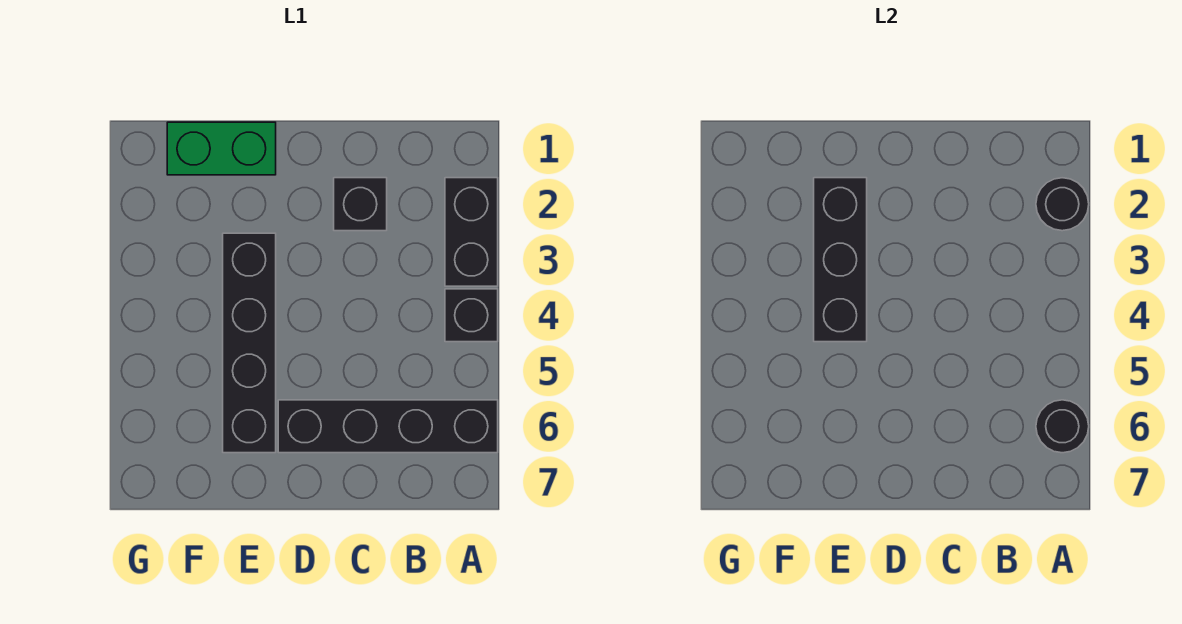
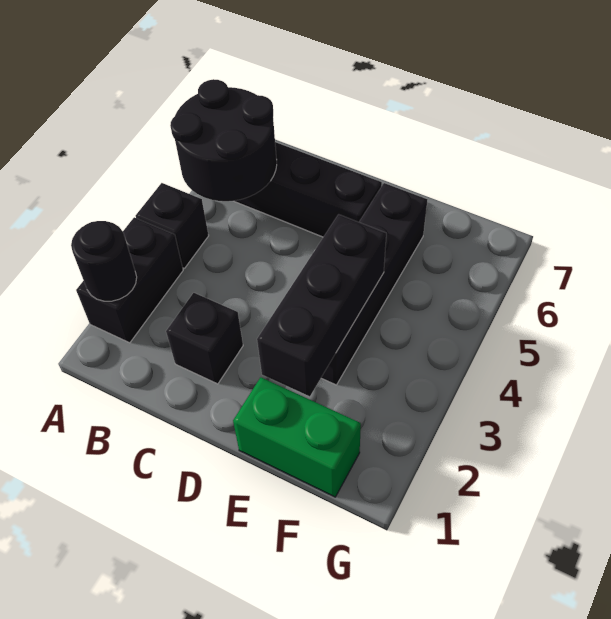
black round brick A6 level 2 -> black round brick A5:B6 level 2

